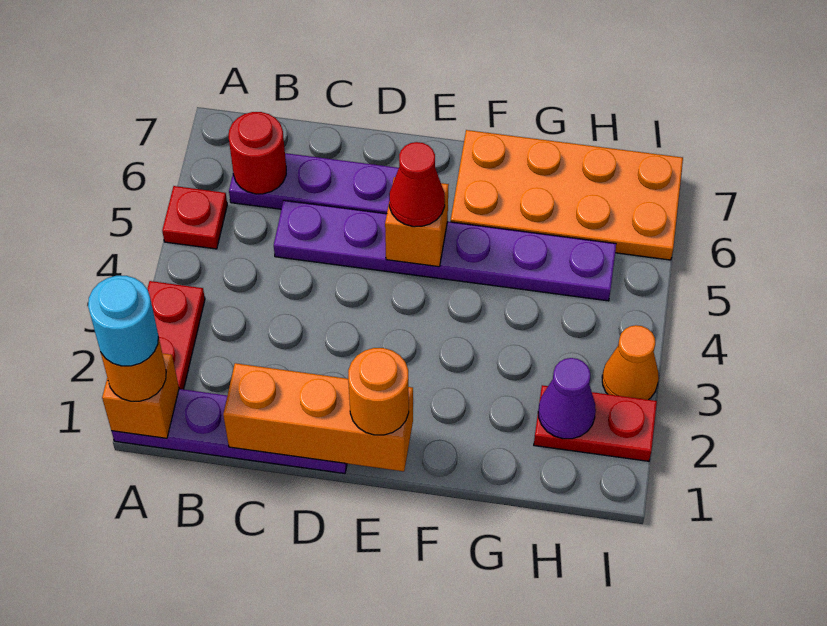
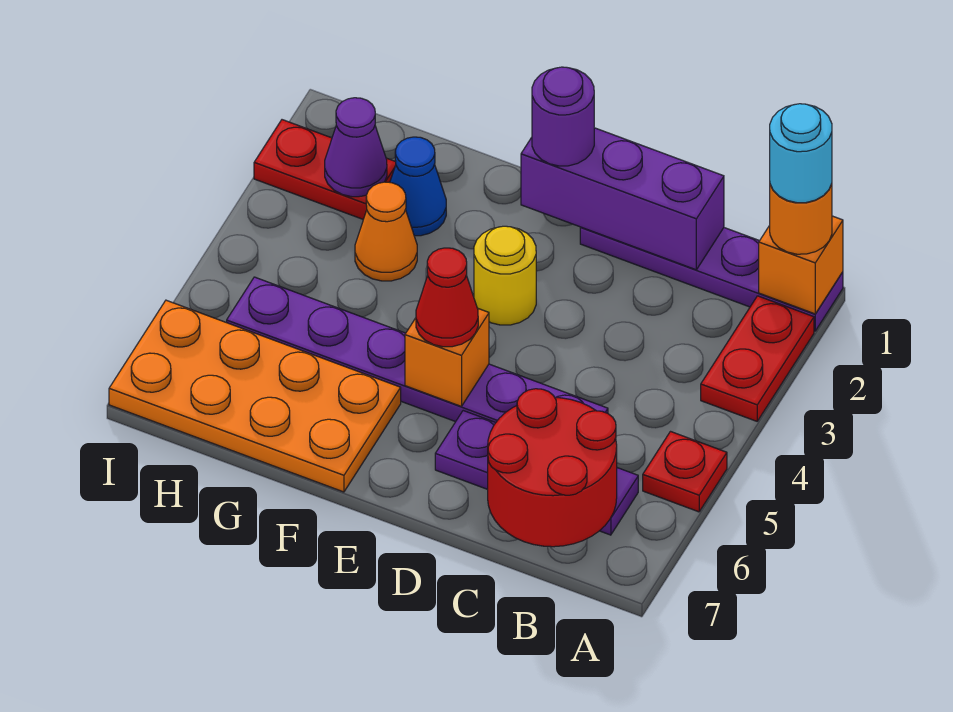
red round brick B6 level 2 -> red round brick B6:C7 level 2
orange brick C1:E1 level 2 -> purple brick C1:E1 level 2
orange round brick E1 level 3 -> purple round brick E1 level 3
none -> yellow round brick E3 level 1
none -> blue cone G2 level 1
orange cone I3 level 1 -> orange cone G3 level 1

